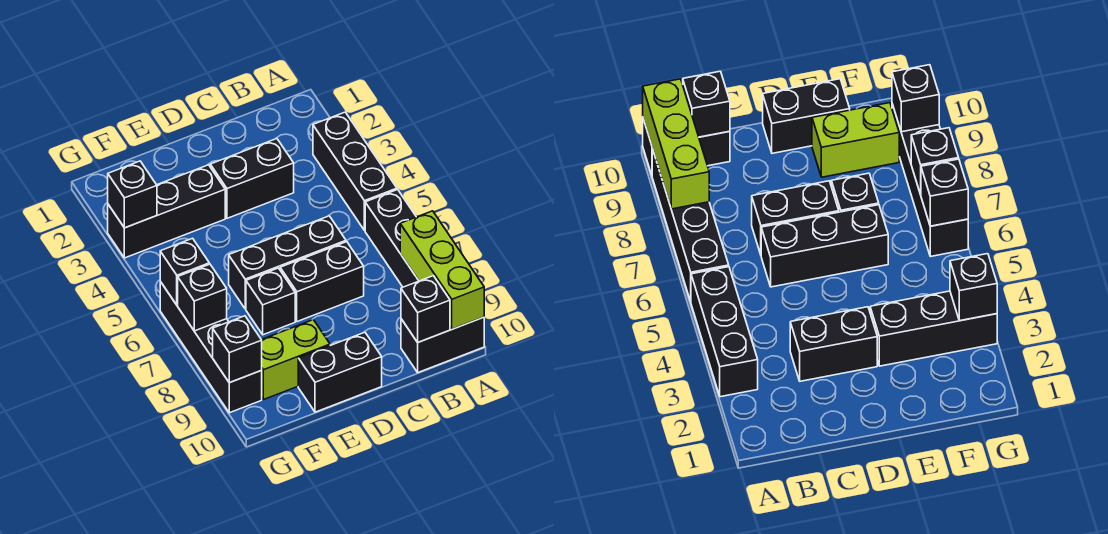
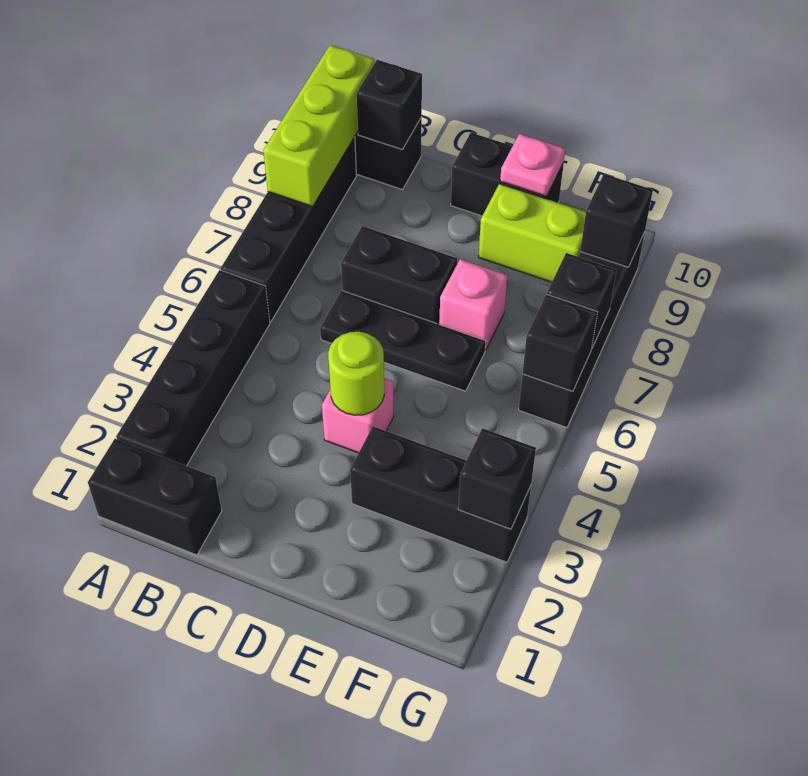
black brick A3:A5 level 1 -> black brick A2:A5 level 1
black brick C3:D3 level 1 -> black brick A1:B1 level 1
black brick C6:E6 level 1 -> black plate C6:E6 level 1
none -> pink brick D4 level 1
none -> lime round brick D4 level 2
black brick E7 level 1 -> pink brick E7 level 1
none -> pink plate E10 level 2

